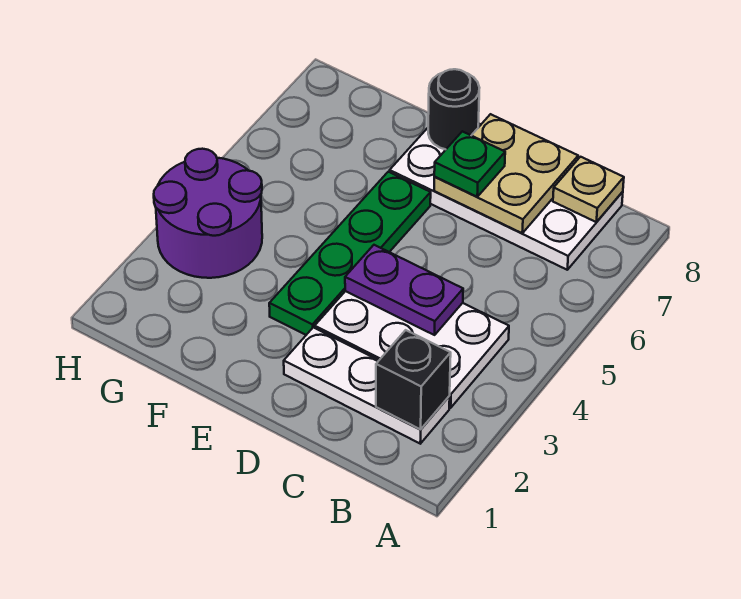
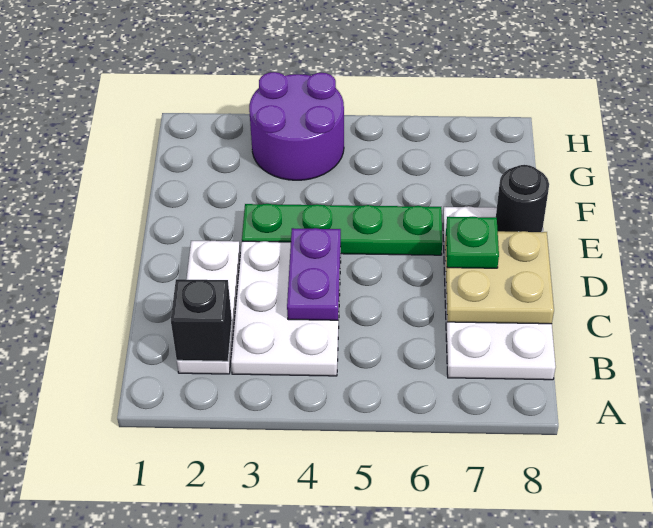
tan plate B8 level 2 -> none

